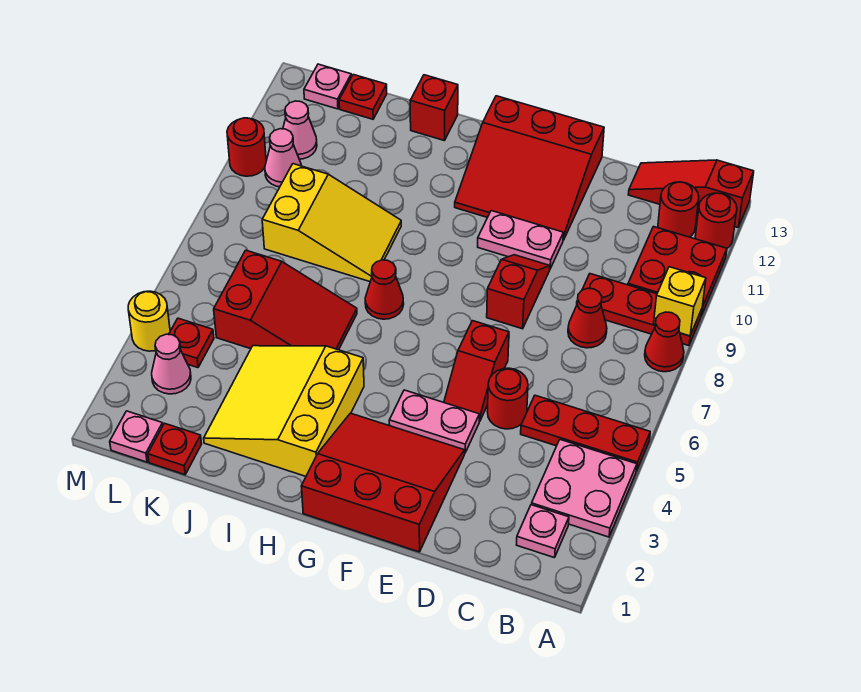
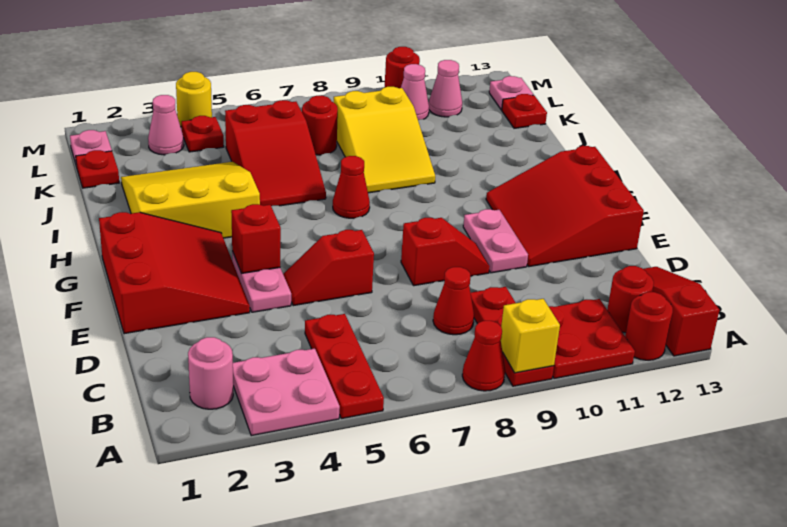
pink plate B2 level 1 -> pink round brick B2 level 1
red round brick D5 level 1 -> red round brick K7 level 1
red brick I13 level 1 -> red brick F4 level 2

